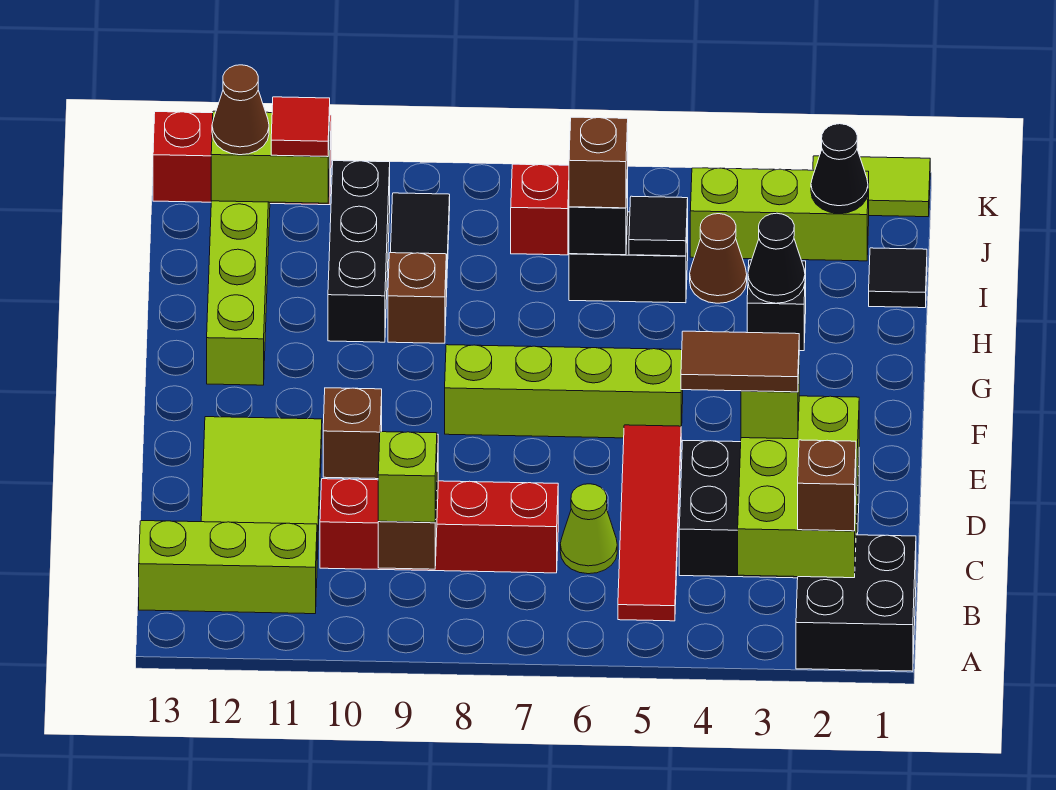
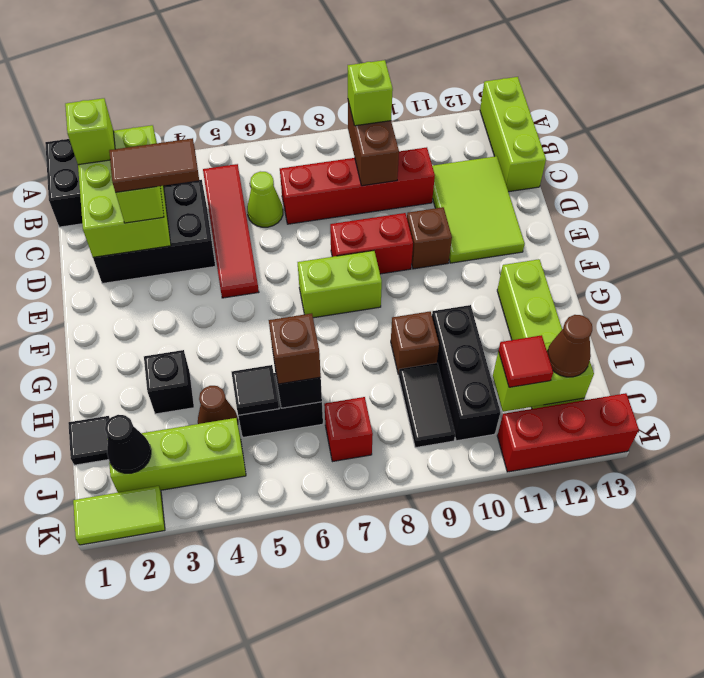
brown brick B2 level 3 -> lime brick B2 level 3
lime brick B11:B13 level 1 -> lime brick A13:C13 level 1
none -> red brick E8:E9 level 1
lime brick F5:F8 level 1 -> lime brick F7:F8 level 1
black cone H3 level 2 -> none

